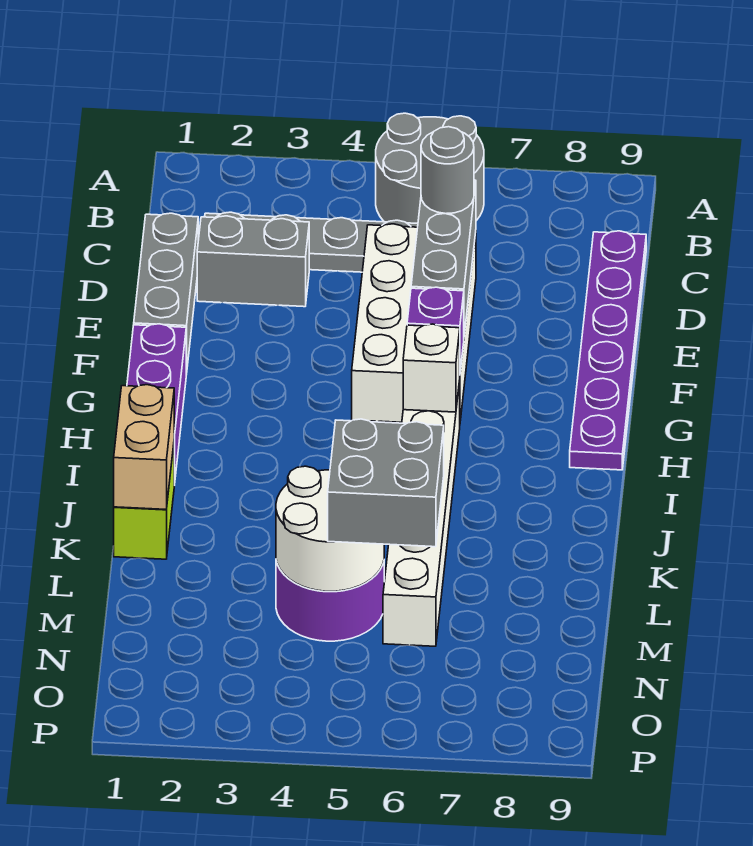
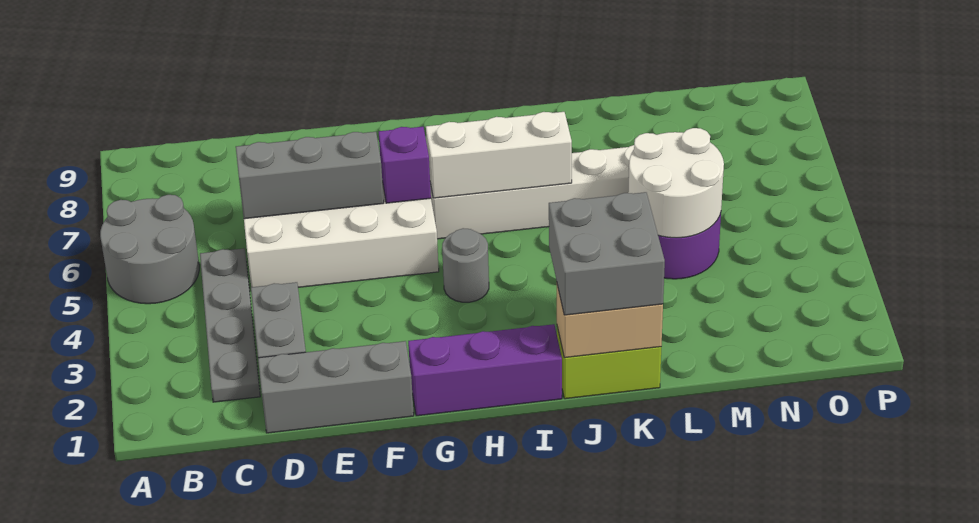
purple plate C9:H9 level 1 -> none
grey round brick D6 level 3 -> grey round brick H4 level 1
white brick H6 level 2 -> white brick H6:J6 level 2
grey brick L5:M6 level 3 -> grey brick J1:K2 level 3

